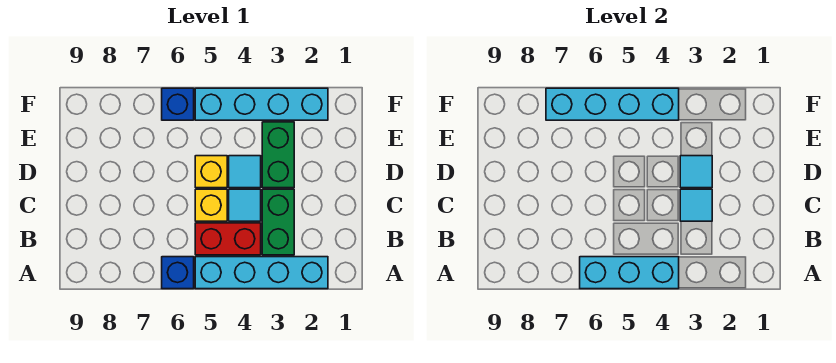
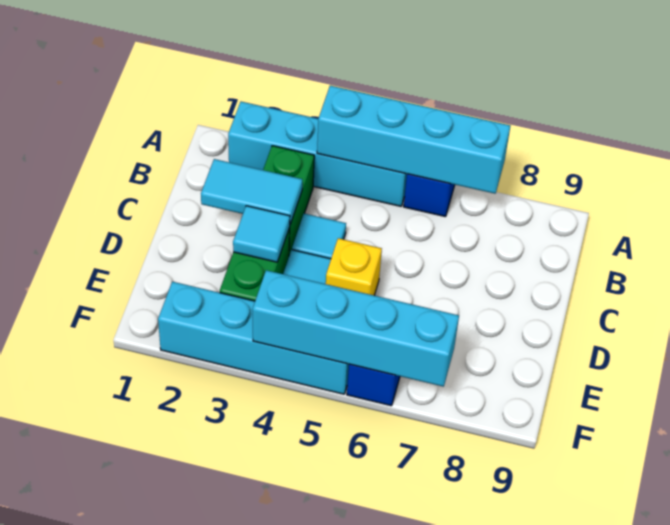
cyan brick A4:A6 level 2 -> cyan brick A4:A7 level 2
red brick B4:B5 level 1 -> none
cyan tile C3 level 2 -> cyan tile C2:C3 level 2
yellow brick C5 level 1 -> none

